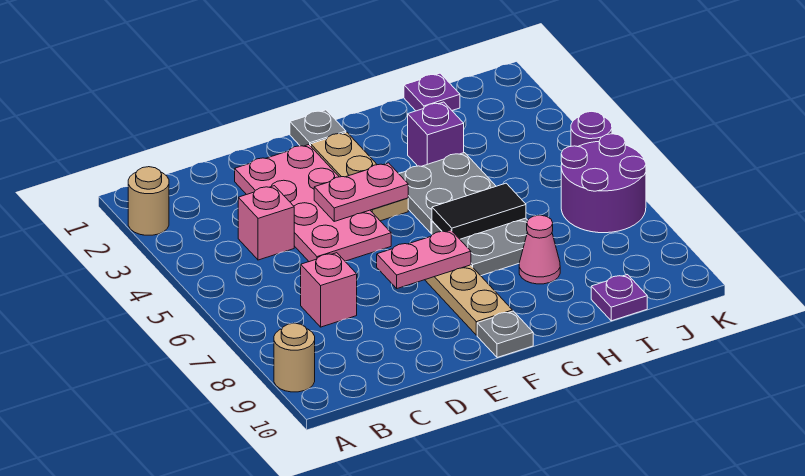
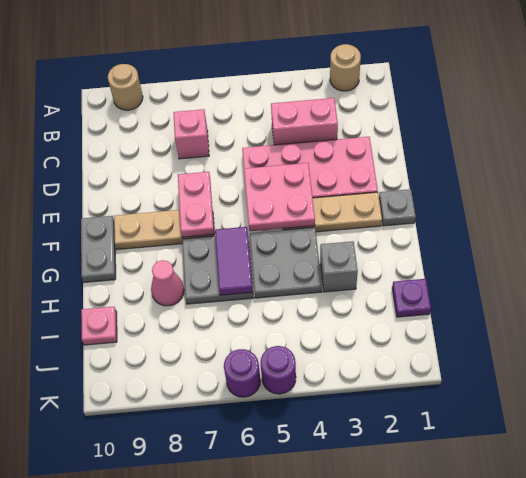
pink brick C4 level 1 -> pink brick C3:C4 level 1
pink plate E4:F4 level 2 -> pink plate E4:F5 level 2
grey plate F10 level 1 -> grey plate F10:G10 level 1
black tile G6:H6 level 2 -> purple tile G6:H6 level 2
purple brick H3 level 1 -> grey brick H3 level 1
purple plate I10 level 1 -> pink plate I10 level 1
purple round brick J6:K7 level 1 -> purple round brick K6 level 1

